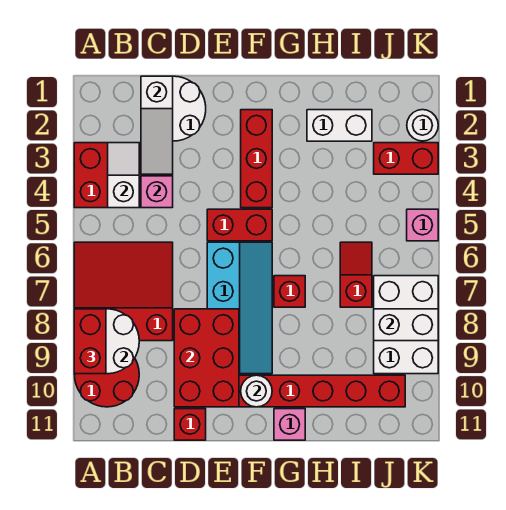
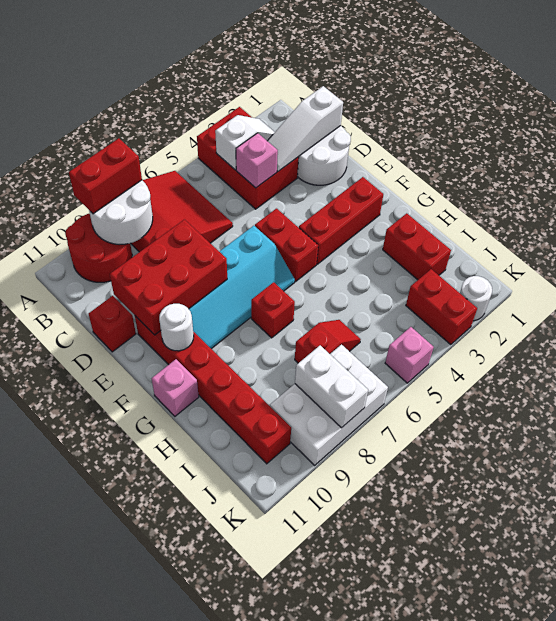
white brick H2:I2 level 1 -> red brick H2:I2 level 1

